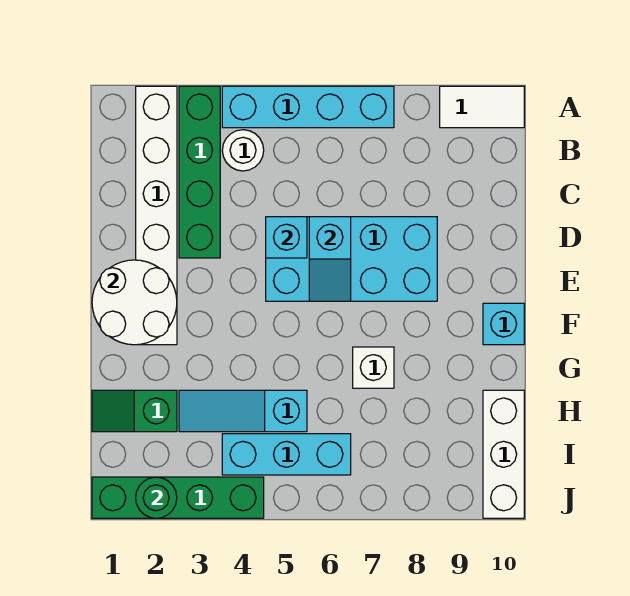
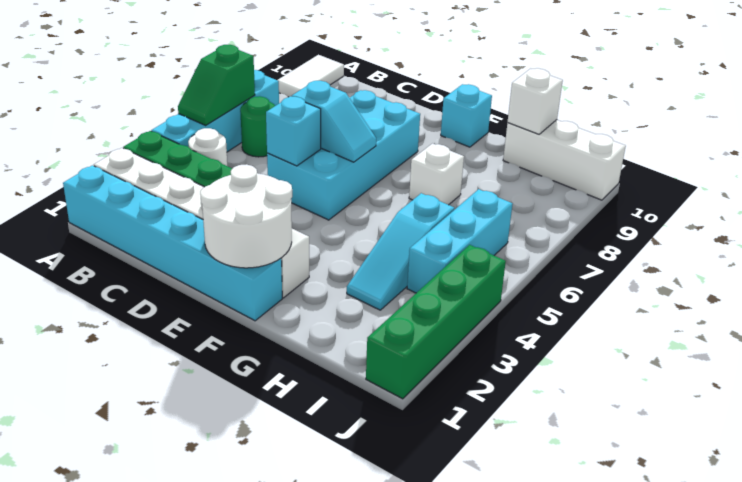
none -> cyan brick A1:F1 level 1
green slope H1:H2 level 1 top 2 -> green slope A5:A6 level 2 top 6
none -> white brick H10 level 2
green round brick J2 level 2 -> green round brick B6 level 1

